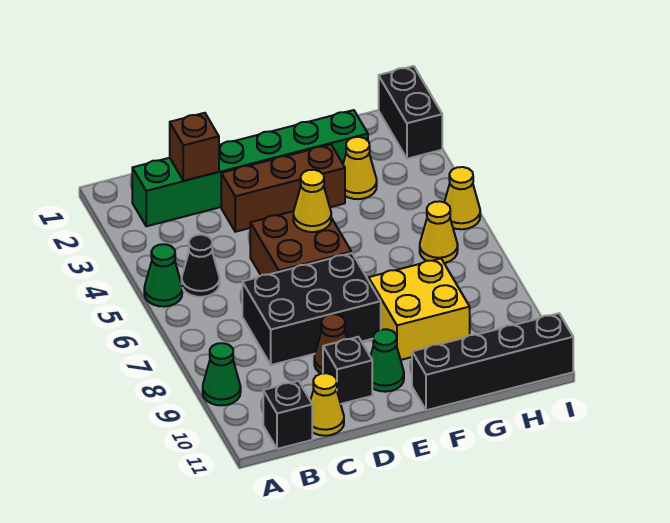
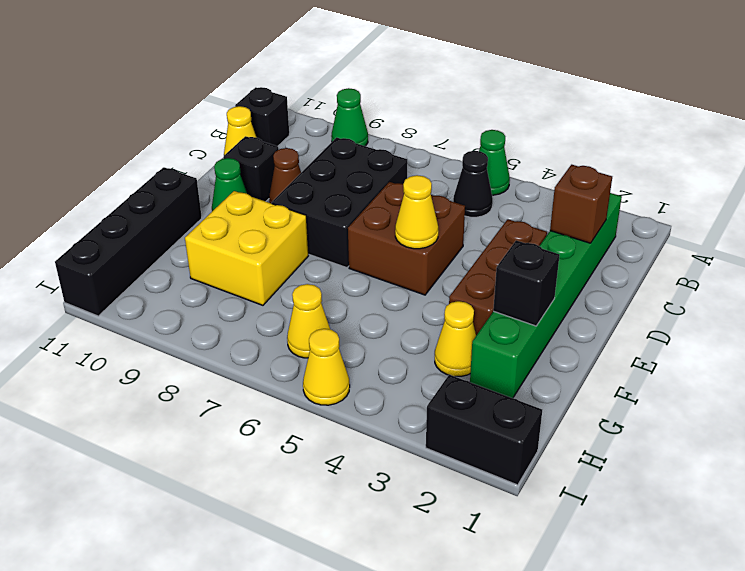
none -> black brick F2 level 2

